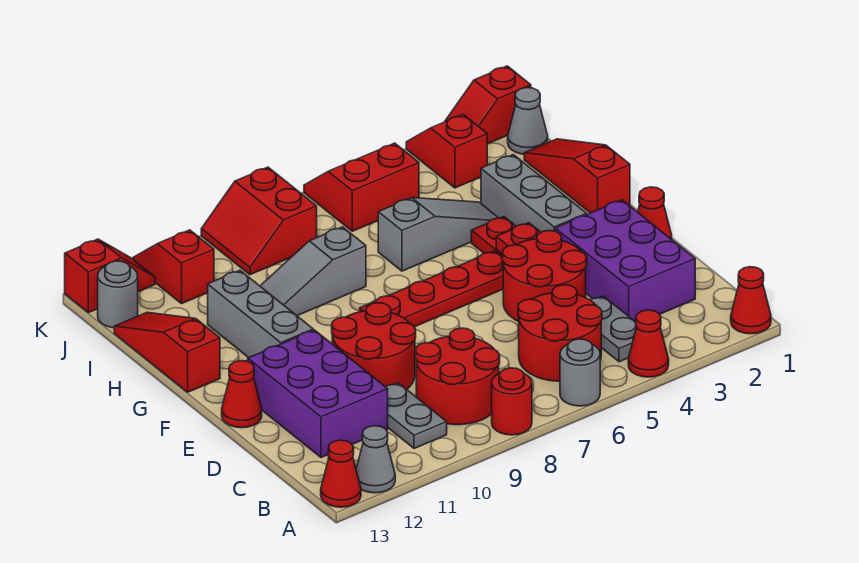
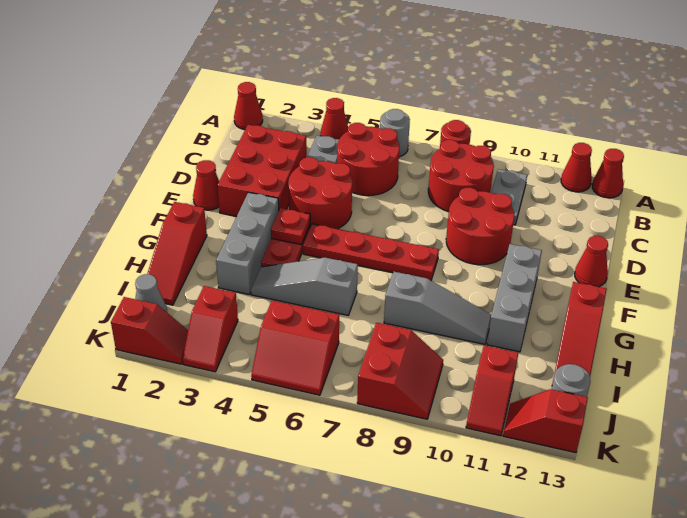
grey cone A12 level 1 -> red cone A12 level 1
purple brick C2:E3 level 1 -> red brick C2:E3 level 1
purple brick C11:E12 level 1 -> none

